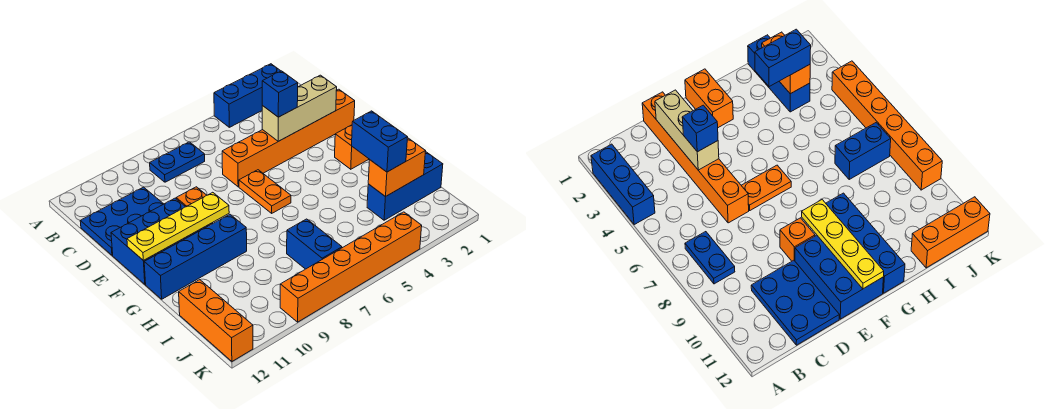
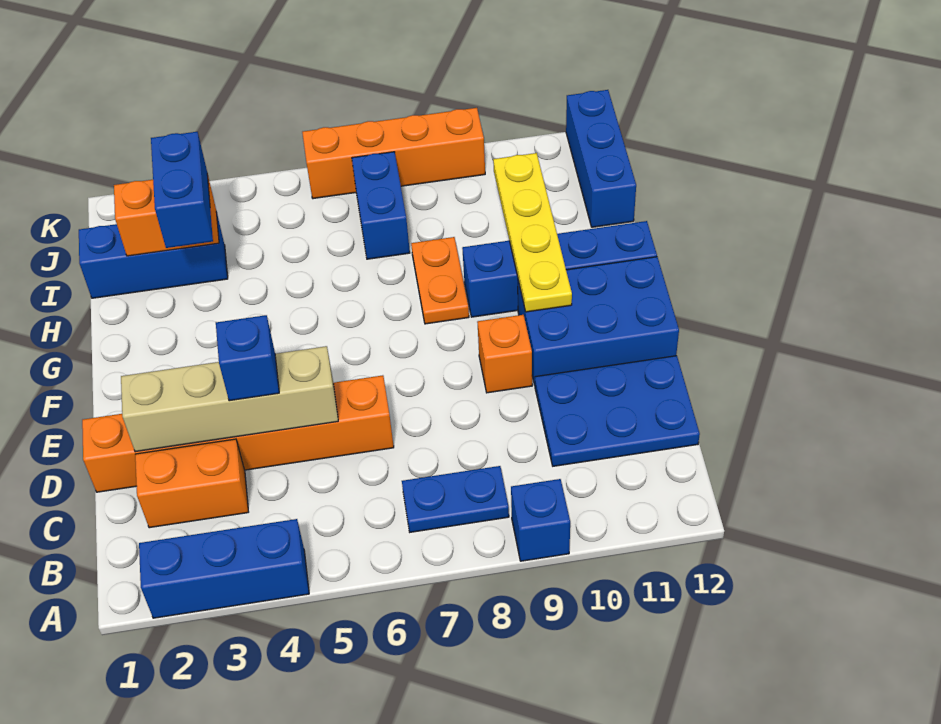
none -> blue brick A9 level 1
tan brick D2:D4 level 2 -> tan brick D2:D5 level 2
orange plate E6:F6 level 1 -> orange plate G8:H8 level 1
orange brick F1:F2 level 1 -> orange brick C2:C3 level 1
yellow plate F9:F12 level 2 -> yellow plate F10:I10 level 2
orange brick I12:K12 level 1 -> blue brick I12:K12 level 1
orange brick K4:K9 level 1 -> orange brick K6:K9 level 1

